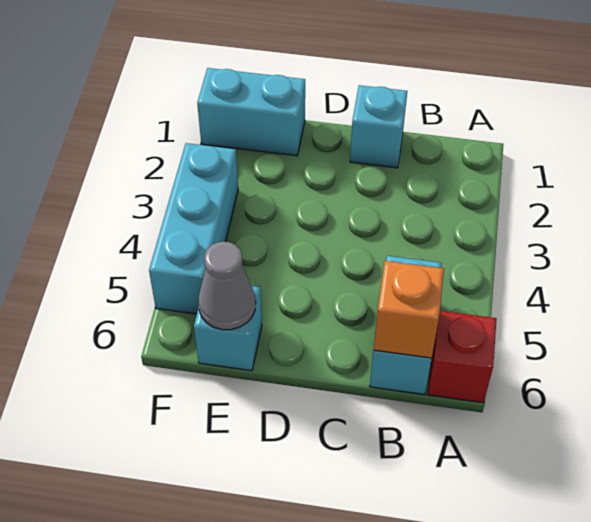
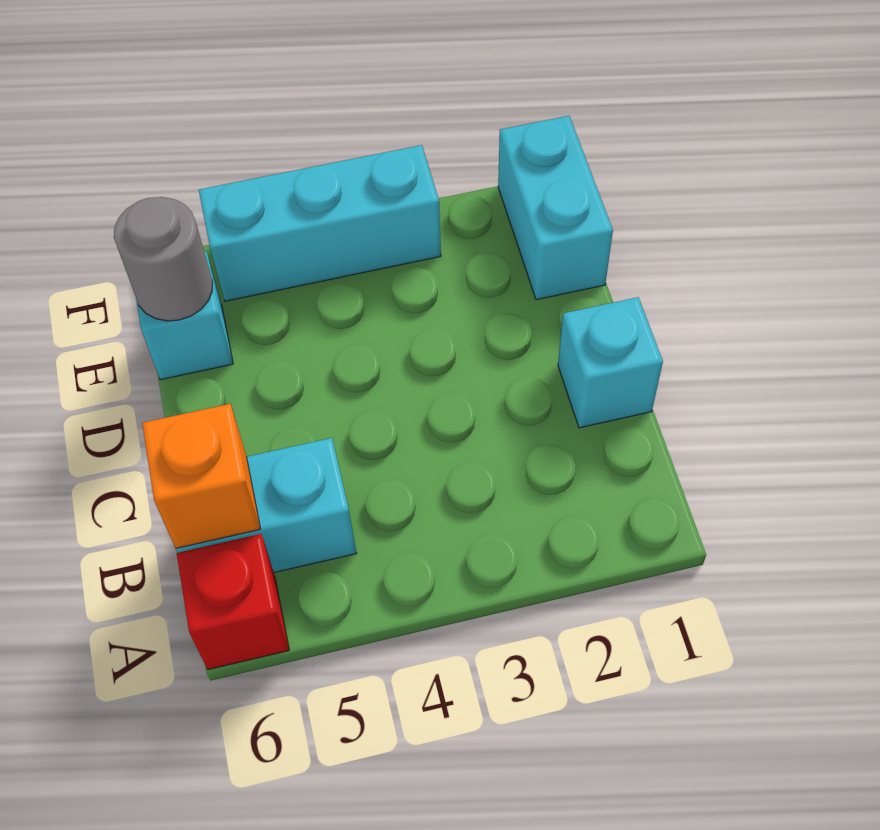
grey cone E6 level 2 -> grey round brick E6 level 2

